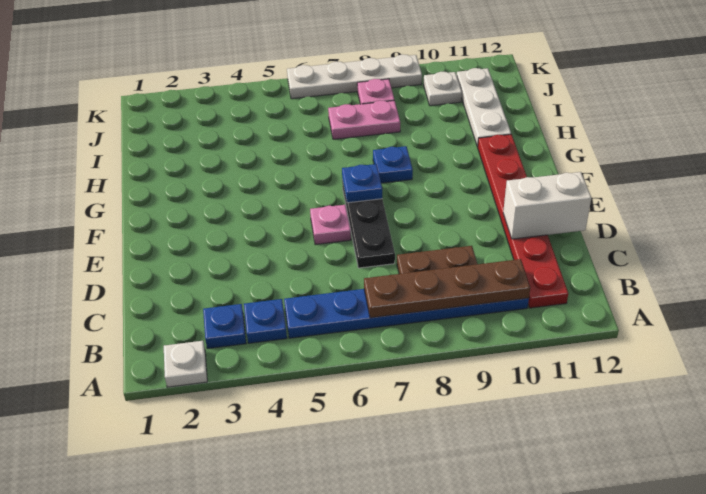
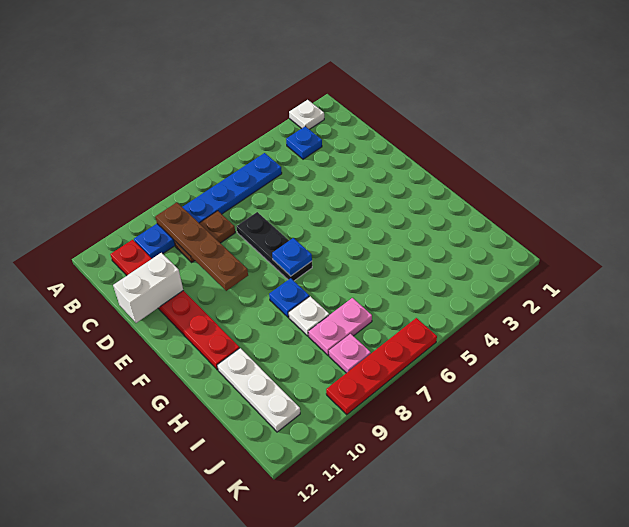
blue plate B4 level 1 -> none
brown plate B7:B10 level 2 -> brown plate B9:E9 level 2
pink plate E6 level 1 -> none
white plate J10 level 1 -> white plate H8 level 1
white plate K6:K9 level 1 -> red plate K6:K9 level 1

